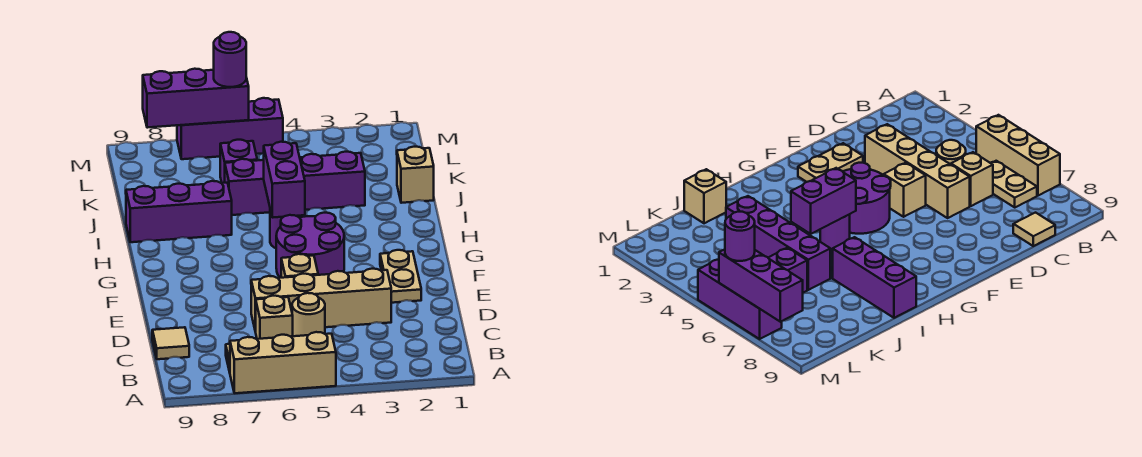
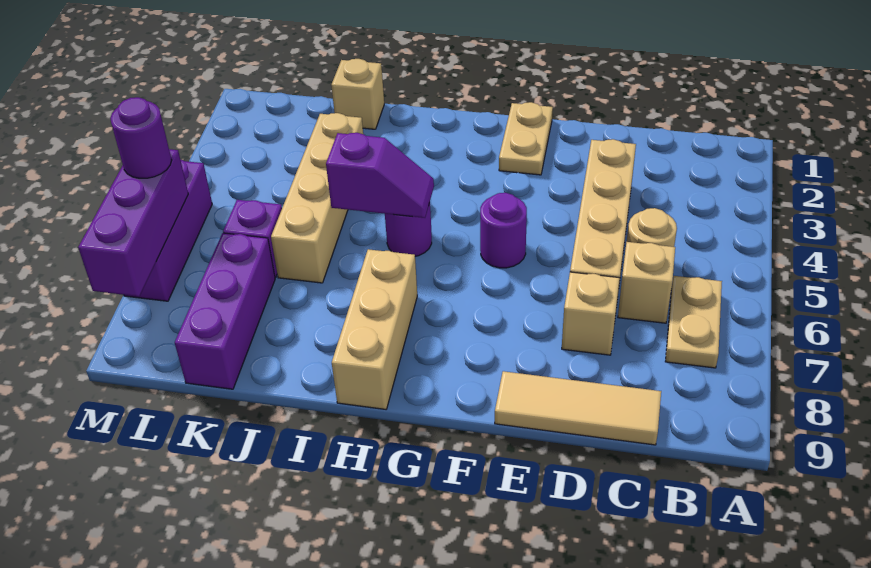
tan brick A5:A7 level 1 -> tan brick H7:H9 level 1
tan tile C9 level 1 -> tan tile C9:E9 level 1
tan plate E2:F2 level 1 -> tan plate F1:F2 level 1
tan brick E5 level 1 -> tan brick D7 level 1
purple round brick F4:G5 level 1 -> purple round brick F5 level 1
purple brick H5:I5 level 2 -> purple slope H5:I5 level 2 top I
purple brick I7:I9 level 1 -> purple brick K7:K9 level 1
purple brick J3:J6 level 1 -> tan brick J3:J6 level 1

